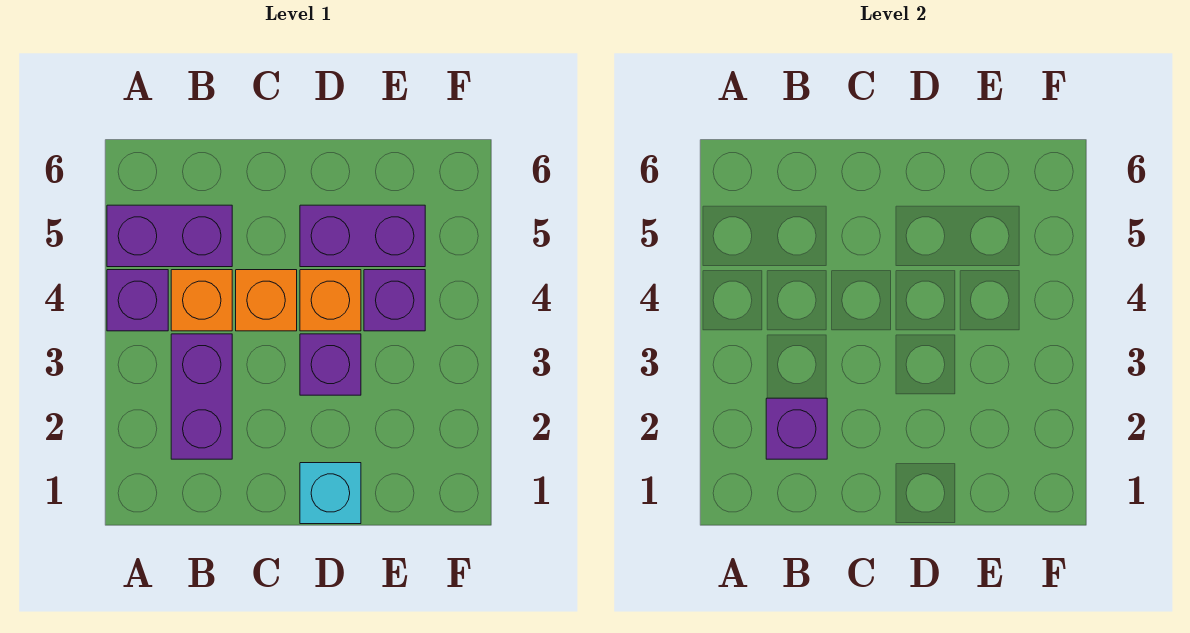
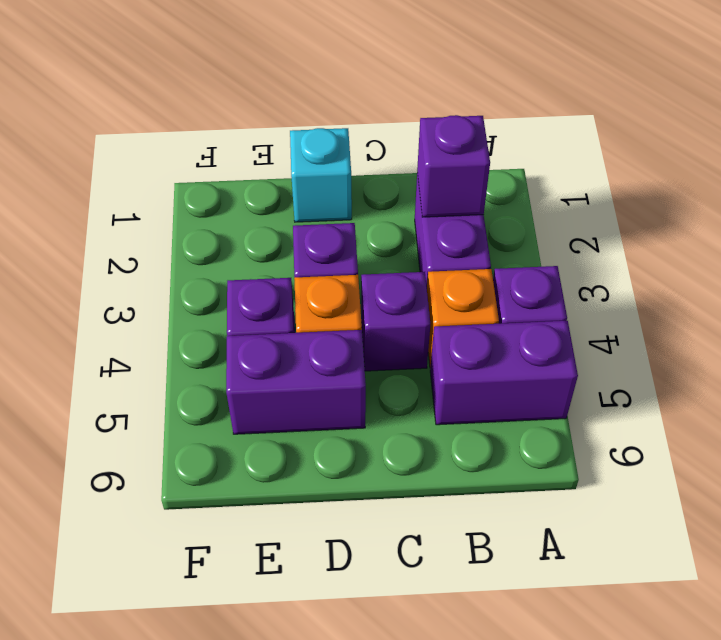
orange brick C4 level 1 -> purple brick C4 level 1

